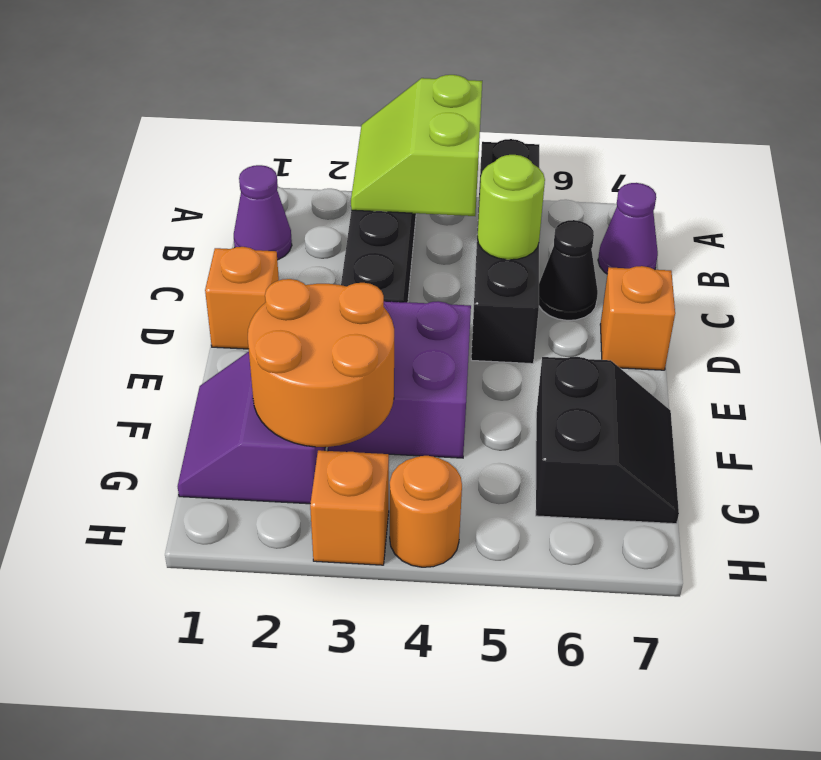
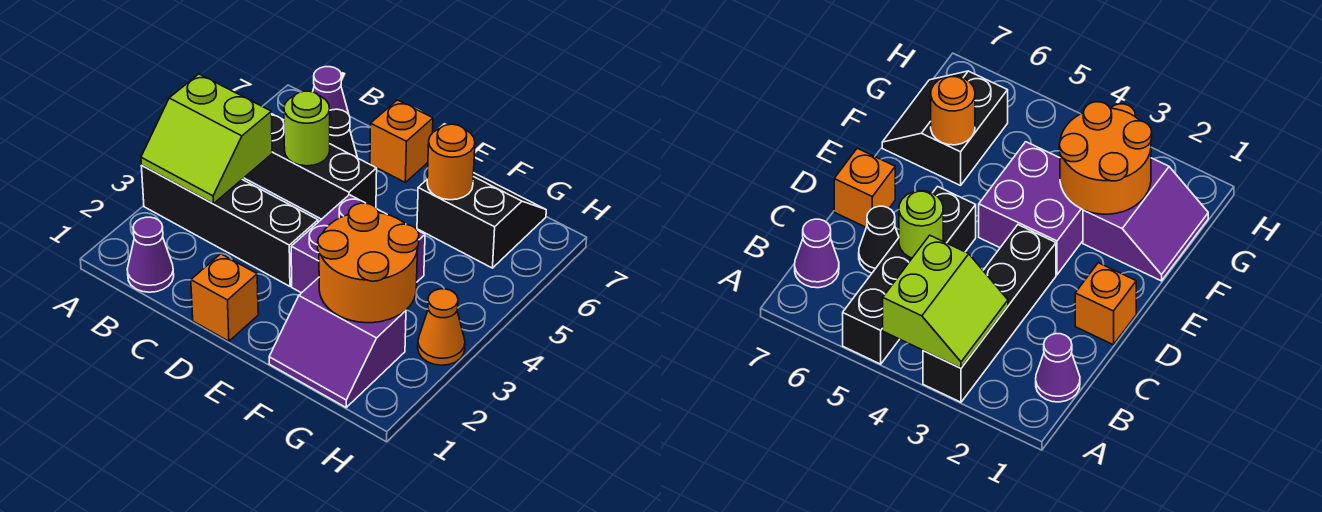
orange brick H3 level 1 -> orange cone H3 level 1
orange round brick H4 level 1 -> orange round brick F6 level 2

